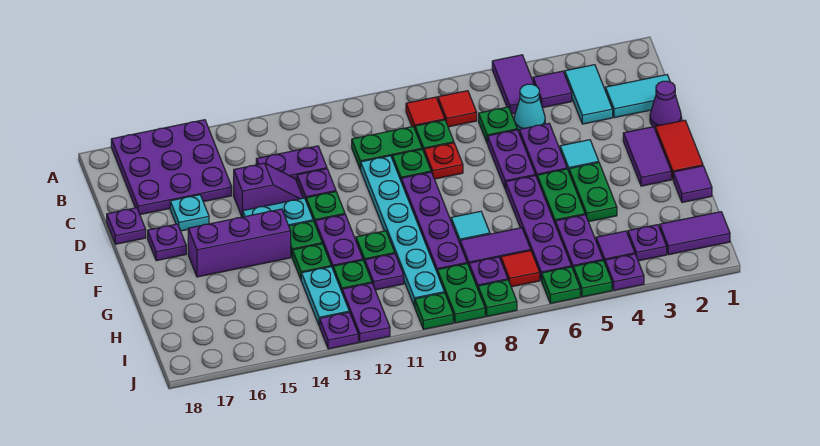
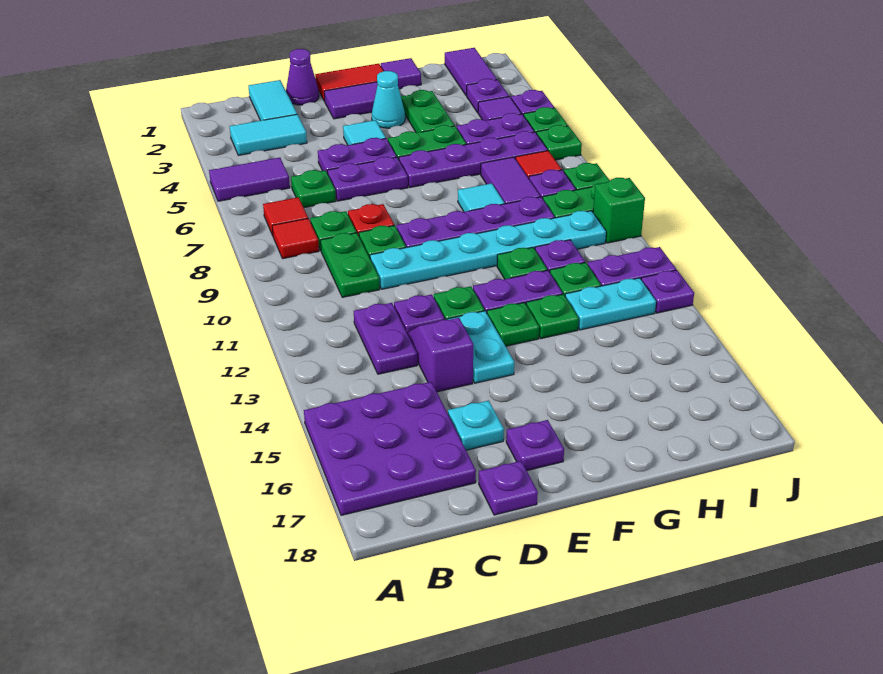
purple tile B4 level 1 -> none
cyan cone C5 level 1 -> cyan cone F3 level 1
green plate F4:G4 level 1 -> green plate G3:G4 level 1
purple brick F14:F16 level 1 -> none
green plate J10 level 1 -> green brick J10 level 1

